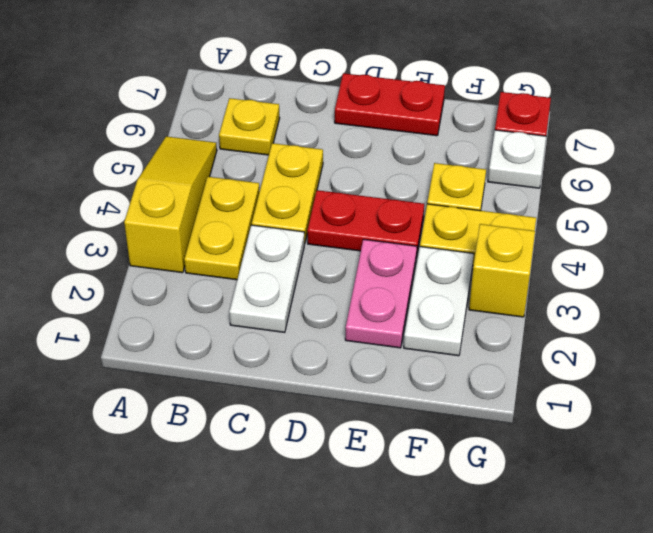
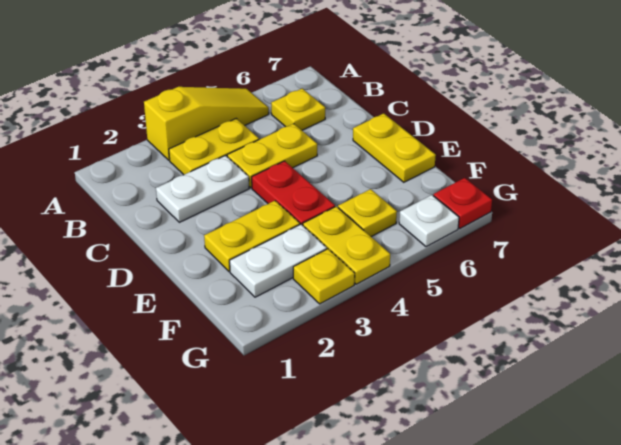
red plate D7:E7 level 1 -> yellow plate D7:E7 level 1
pink plate E2:E3 level 1 -> yellow plate E2:E3 level 1
yellow brick G3 level 1 -> yellow plate G3 level 1

